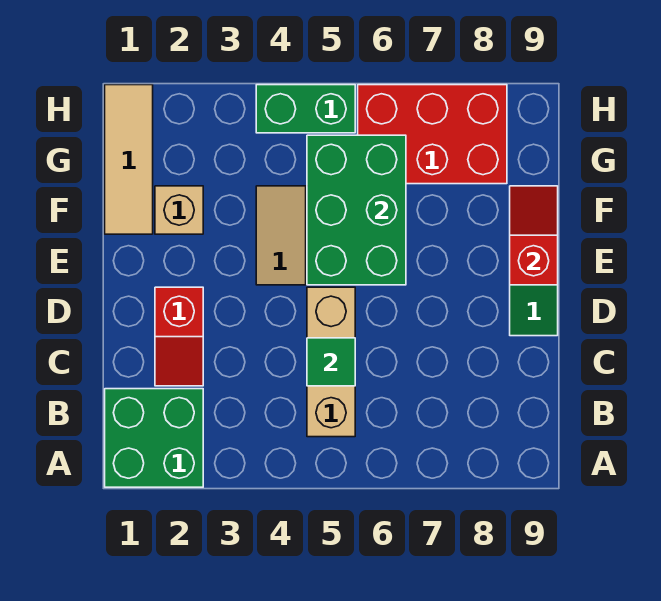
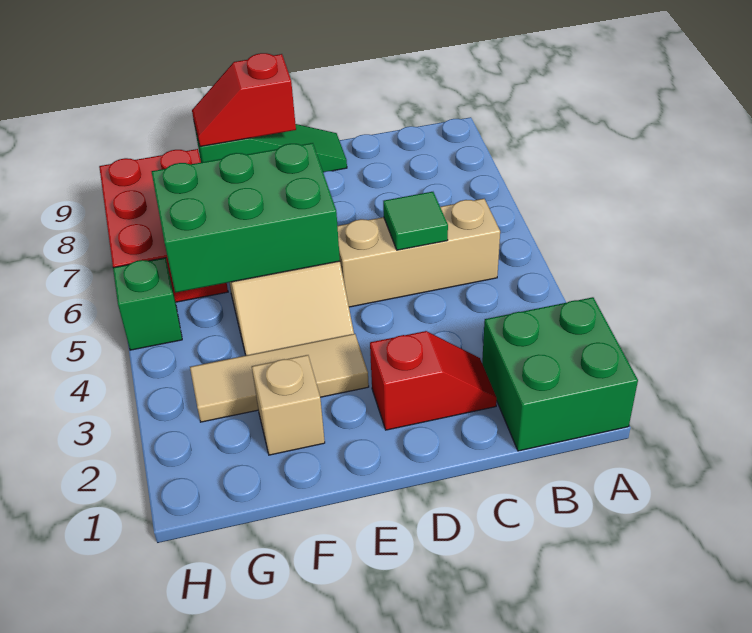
tan tile F1:H1 level 1 -> tan tile E3:G3 level 1
green brick H4:H5 level 1 -> green brick H5 level 1

